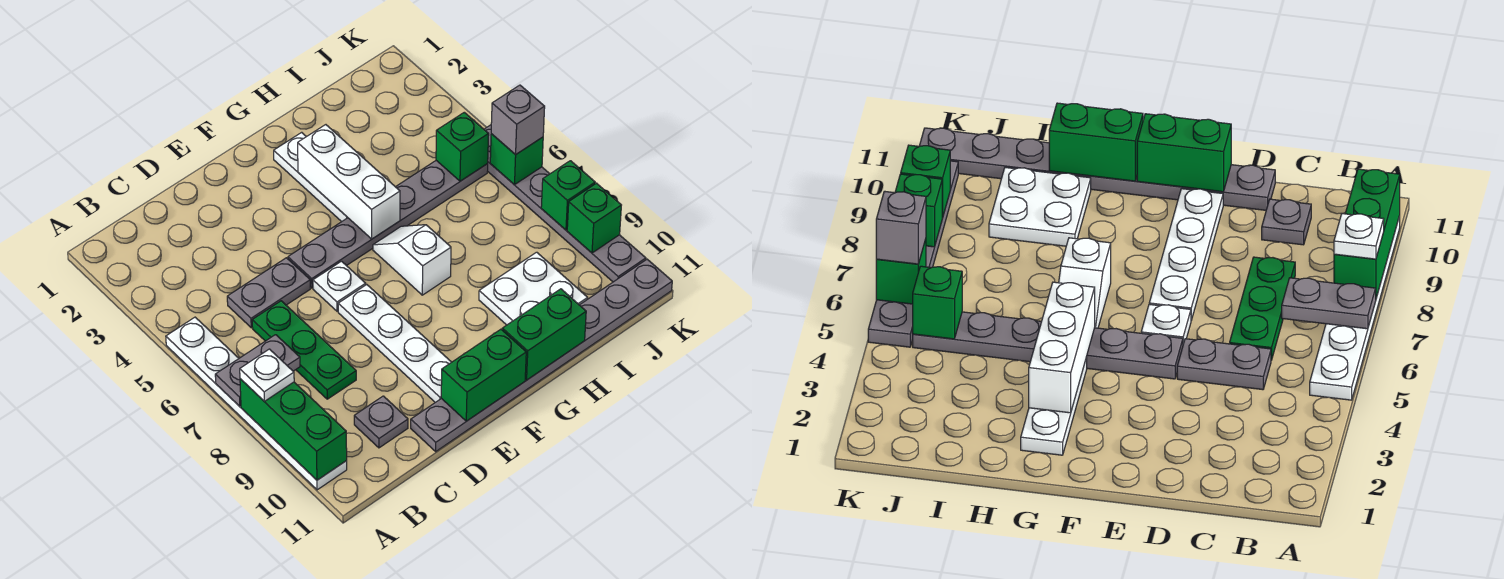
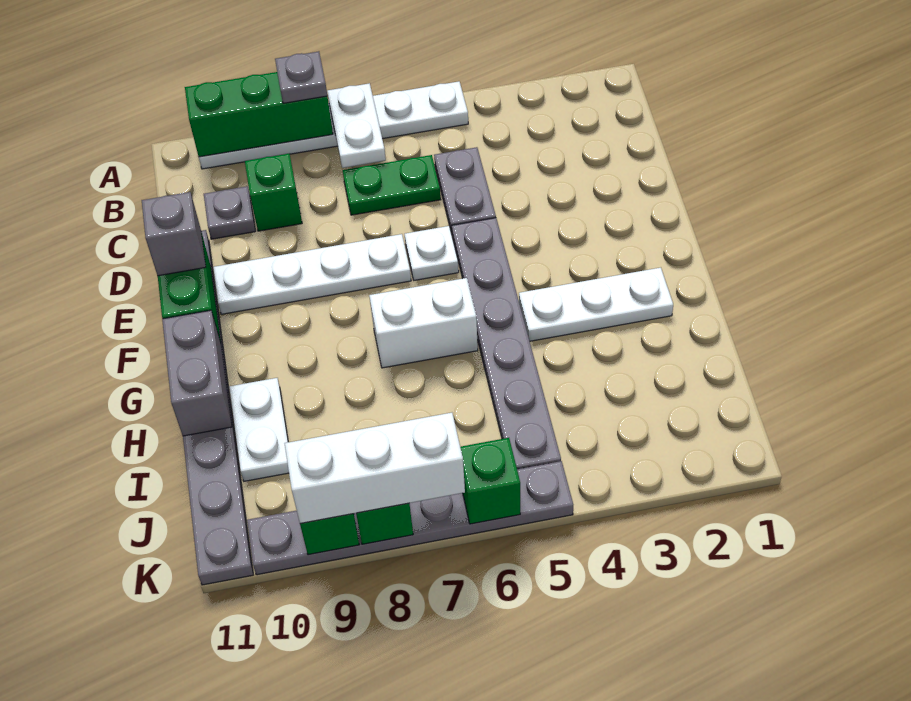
grey plate A7:B7 level 2 -> white plate A7:B7 level 2
white plate A8 level 3 -> grey plate A8 level 3
green plate C6:C8 level 1 -> green plate C6:C7 level 1
white brick G3:G5 level 2 -> white brick K7:K9 level 3
white slope G6:G7 level 1 top 7 -> white brick G6:G7 level 1
green brick G11:H11 level 2 -> grey brick G11:H11 level 2
white plate H9:I10 level 1 -> white plate H10:I10 level 1
green brick J5 level 2 -> green brick C9 level 1
grey brick K6 level 3 -> grey brick E11 level 3

